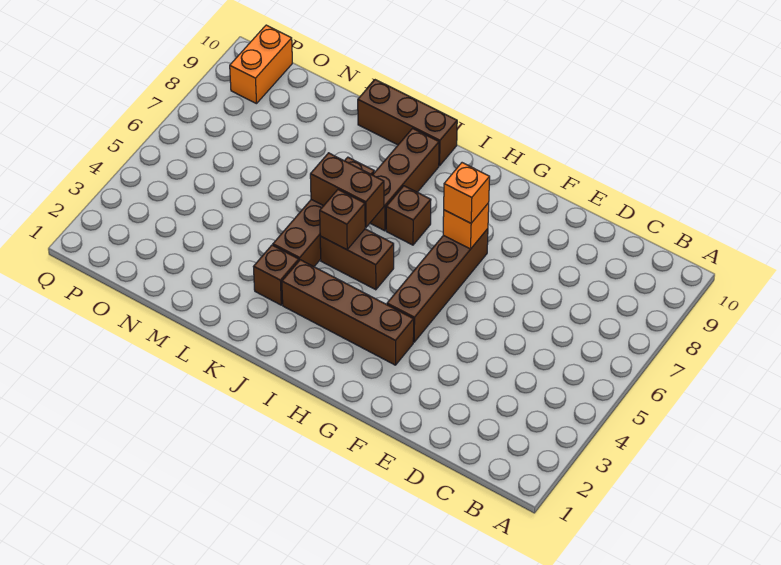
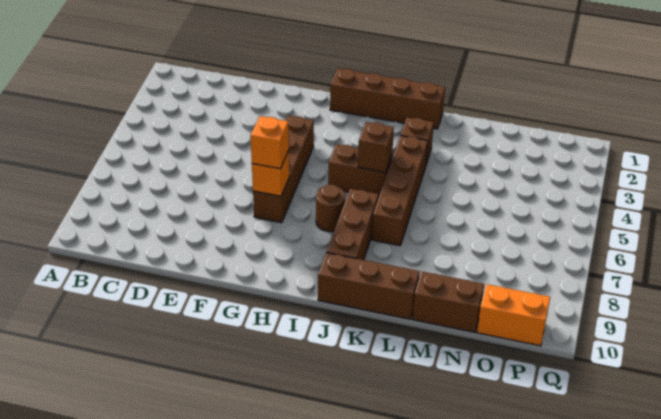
brown brick G3:J3 level 1 -> brown brick H1:K1 level 1
brown brick I7 level 1 -> brown round brick I7 level 1
brown brick J6:K6 level 2 -> brown brick M10:N10 level 1
orange brick P9:P10 level 1 -> orange brick O10:P10 level 1

